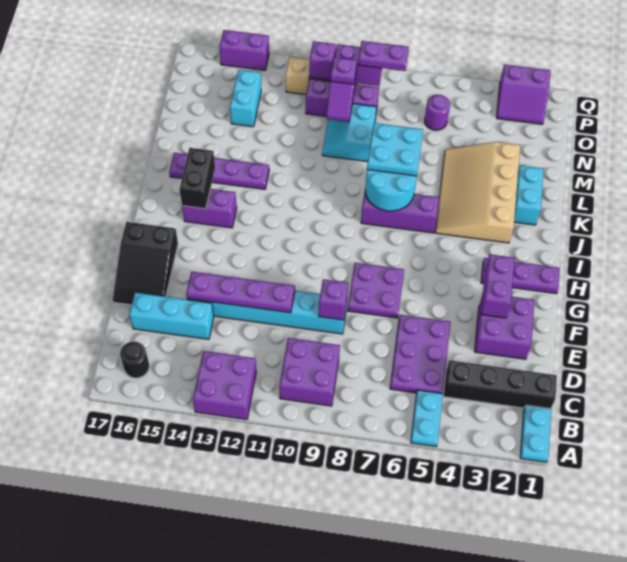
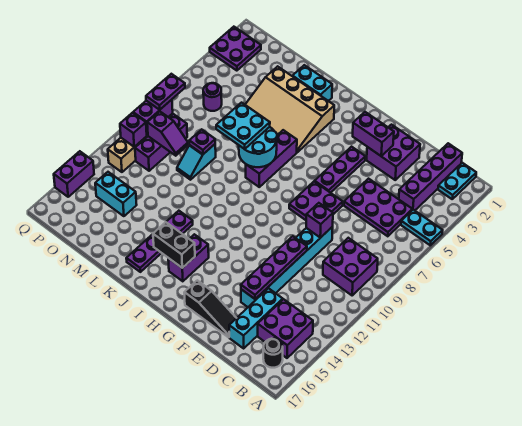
cyan plate A1:B1 level 1 -> cyan plate B1:B2 level 1
purple brick A12:B13 level 1 -> purple brick B14:C15 level 1
black brick C1:C4 level 1 -> purple brick C1:C4 level 1
black slope E16:G17 level 1 top G -> black slope E16:G16 level 1 top G
purple plate H1:H3 level 1 -> purple plate G4:G6 level 1
cyan slope M9:N10 level 1 top 9 -> cyan slope M9:M10 level 1 top 9
purple plate O10 level 3 -> purple plate M9 level 2
purple slope P2:Q3 level 1 top Q -> purple plate P2:Q3 level 1

